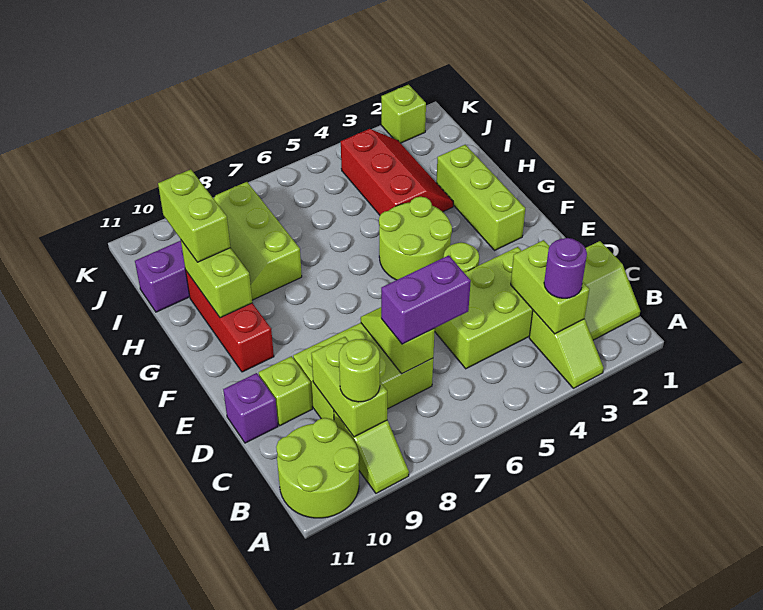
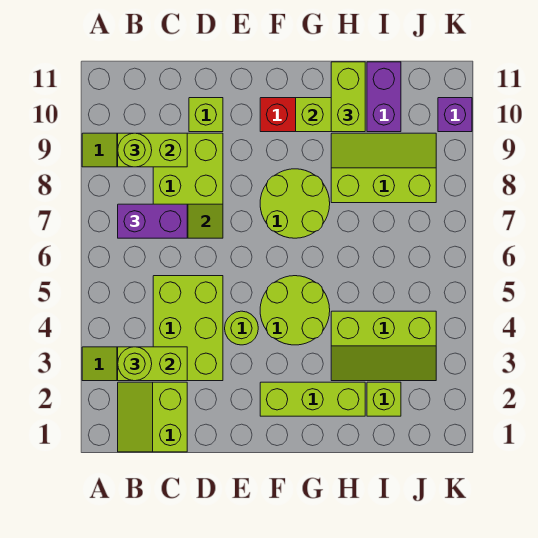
lime round brick A10:B11 level 1 -> lime round brick F7:G8 level 1
purple round brick B3 level 3 -> lime round brick B3 level 3
purple brick C6:C7 level 3 -> purple brick B7:C7 level 3
purple brick D11 level 1 -> purple brick K10 level 1
red slope H3:J4 level 1 top 4 -> lime slope H3:J4 level 1 top 4
lime brick H10:I10 level 3 -> lime brick H10:H11 level 3
lime brick K2 level 1 -> lime brick I2 level 1

